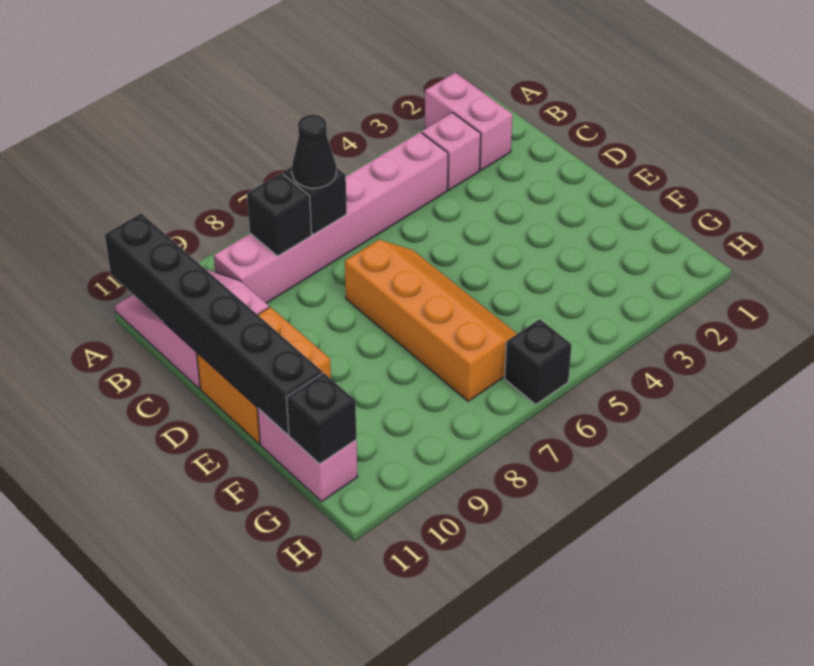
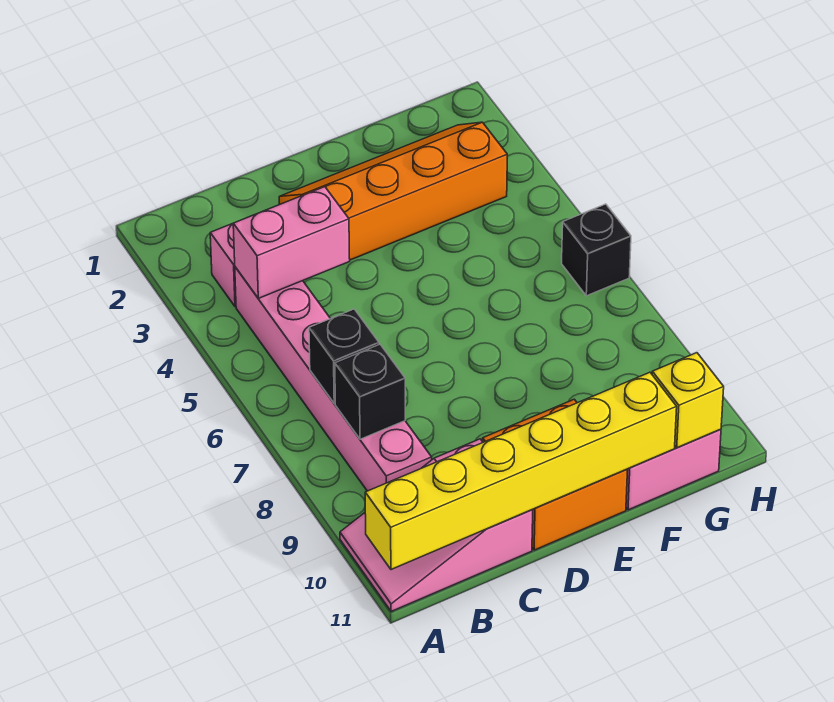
pink brick A2:B2 level 1 -> pink brick B4:C4 level 2
black brick A11:F11 level 2 -> yellow brick A11:F11 level 2
black cone B7 level 3 -> none
orange slope D6:G7 level 1 top 7 -> orange slope D2:G3 level 1 top 3
black brick G11 level 2 -> yellow brick G11 level 2

